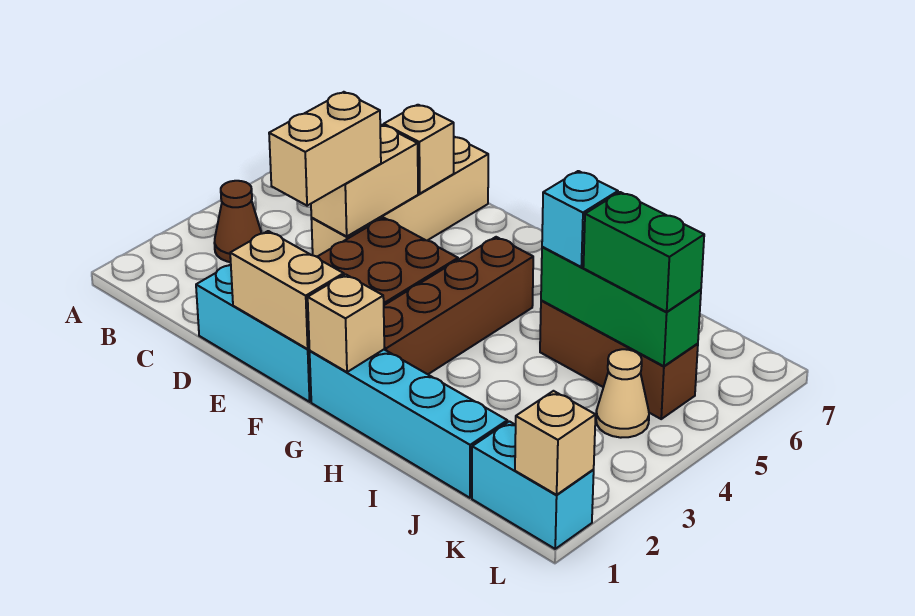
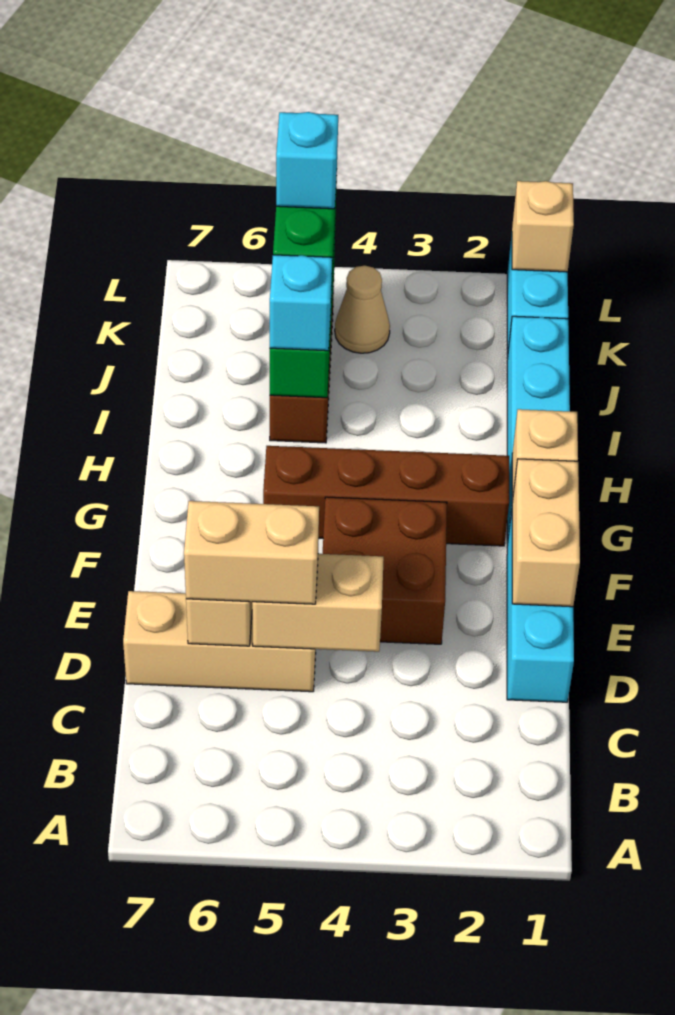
brown cone B3 level 1 -> none
tan brick D3:D4 level 3 -> tan brick D5:D6 level 3
tan brick D4:D7 level 1 -> tan brick D5:D7 level 1
none -> cyan brick K5 level 4

